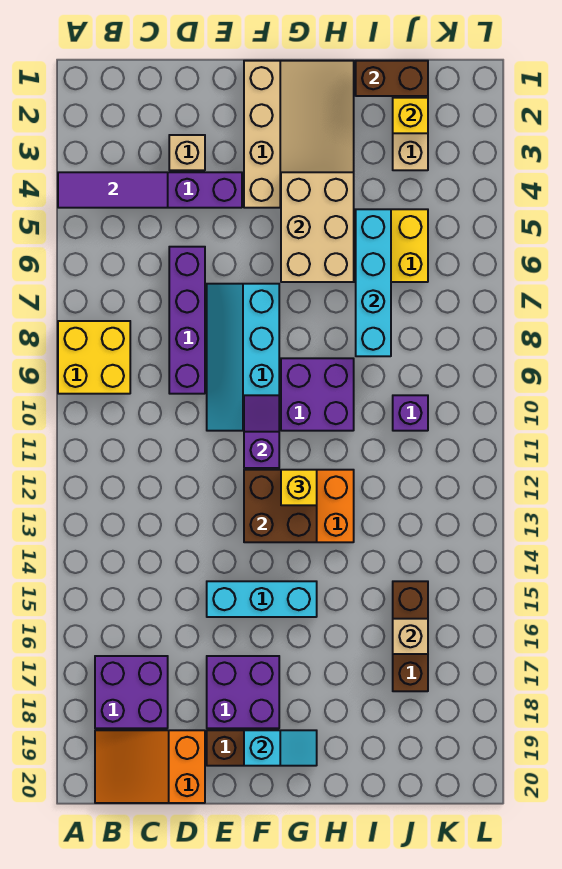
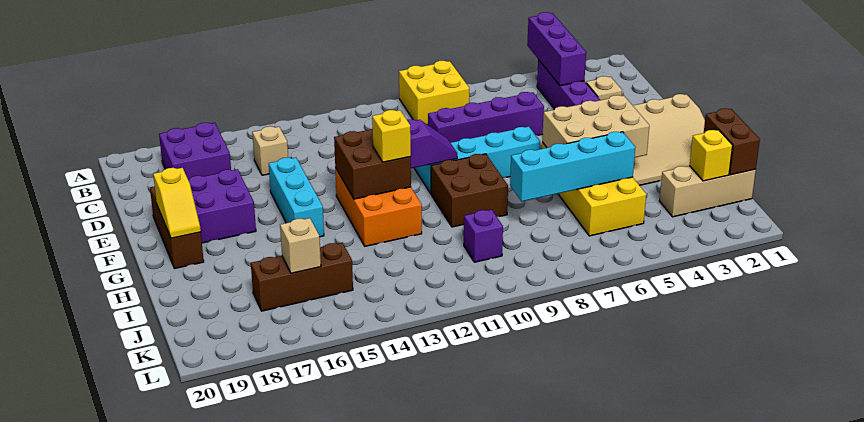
purple tile A4:C4 level 2 -> purple brick A4:C4 level 2
orange slope B19:D20 level 1 top D -> none
none -> tan brick C15 level 1
cyan slope F19:G19 level 2 top F -> yellow slope F19:G19 level 2 top F
purple brick G9:H10 level 1 -> brown brick G9:H10 level 1

